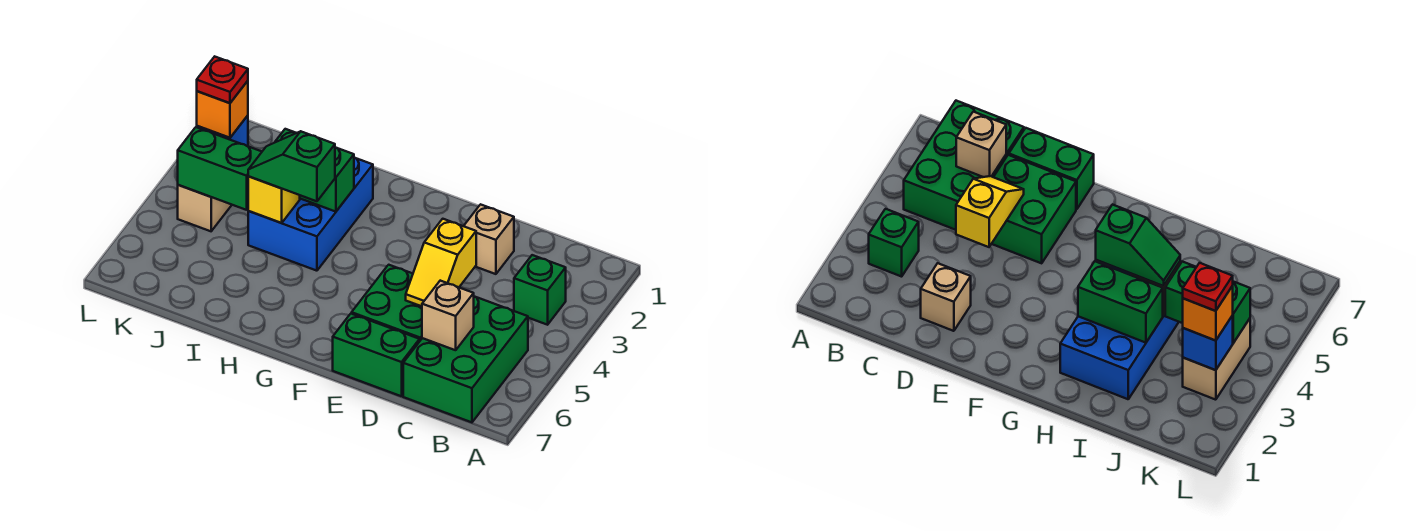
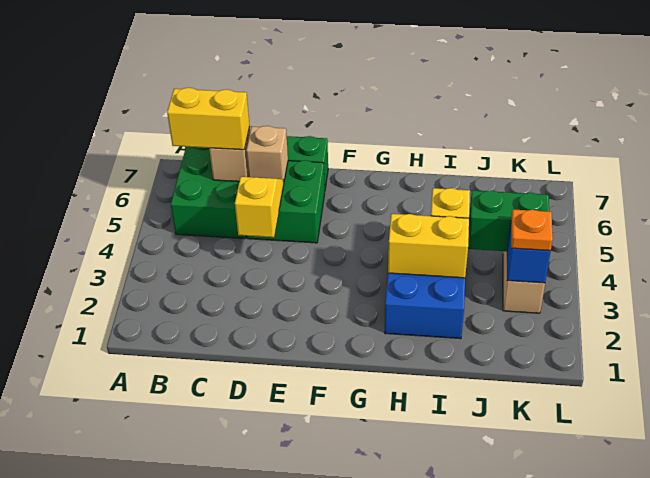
green brick B3 level 1 -> none
none -> yellow brick B6:C6 level 3
tan brick D2 level 1 -> tan brick D6 level 2
green brick H3:I3 level 2 -> yellow brick H3:I3 level 2
green slope H4:I4 level 3 top H -> none
orange brick K3 level 3 -> orange plate K3 level 3
red plate K3 level 4 -> none

